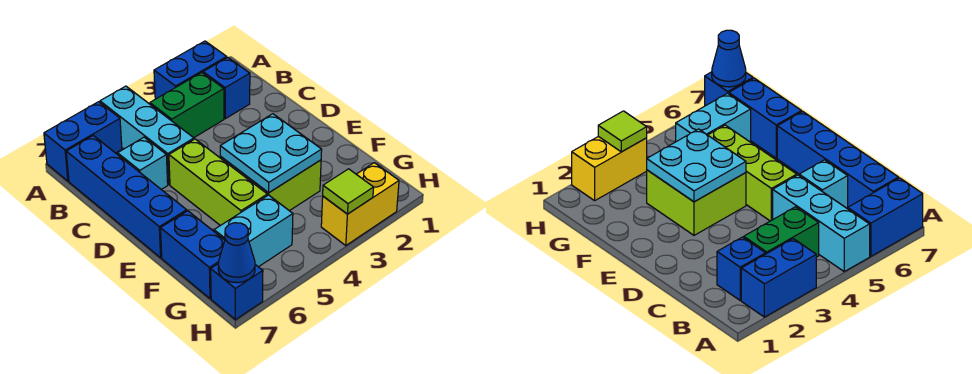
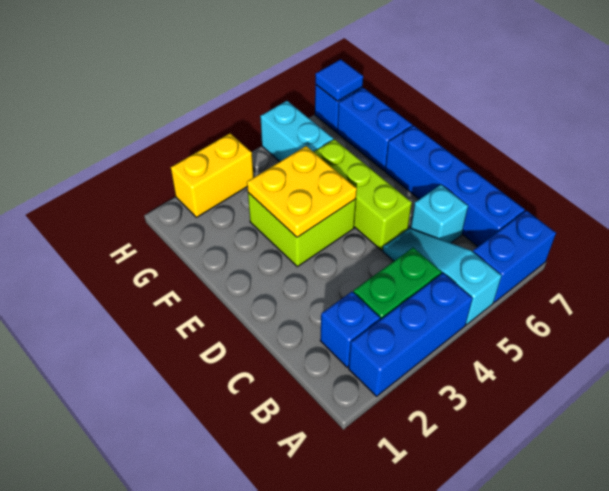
blue brick A2:A3 level 1 -> blue brick A2:A4 level 1
cyan brick A5:C5 level 1 -> cyan slope A5:C5 level 1 top A
cyan plate E3:F4 level 2 -> yellow plate E3:F4 level 2
cyan brick G5:G6 level 1 -> cyan brick G5:H5 level 1
lime tile H3 level 2 -> none
blue cone H7 level 2 -> blue tile H7 level 2

